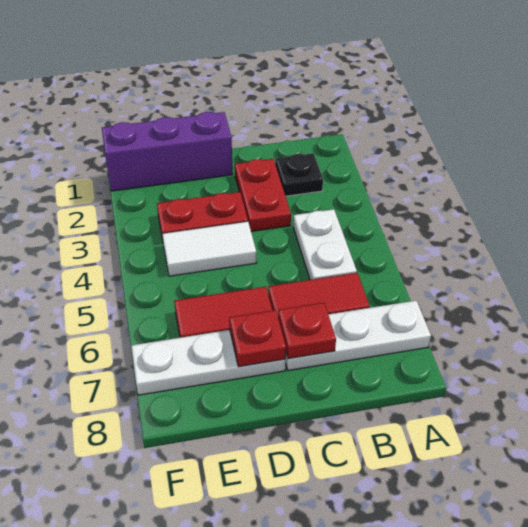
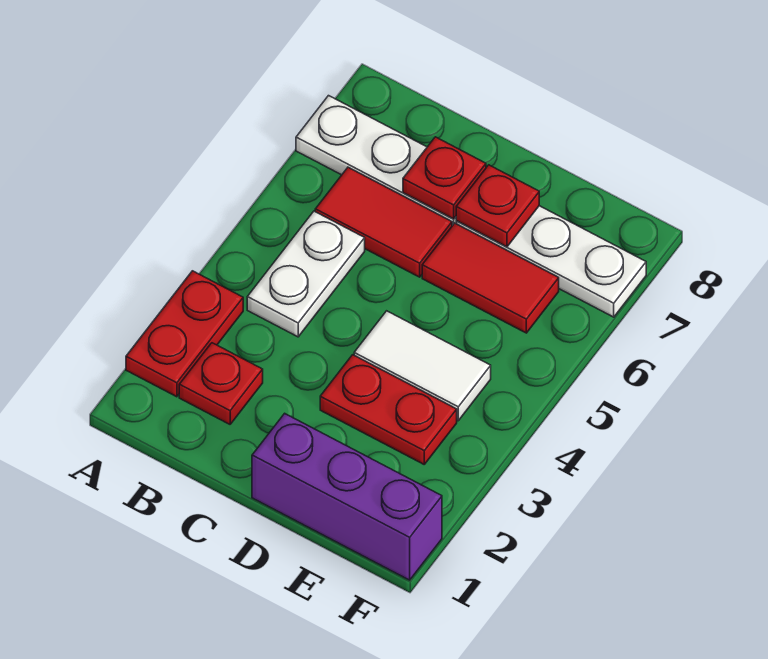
black plate B2 level 1 -> red plate B2 level 1
red plate C2:C3 level 1 -> red plate A2:A3 level 1

